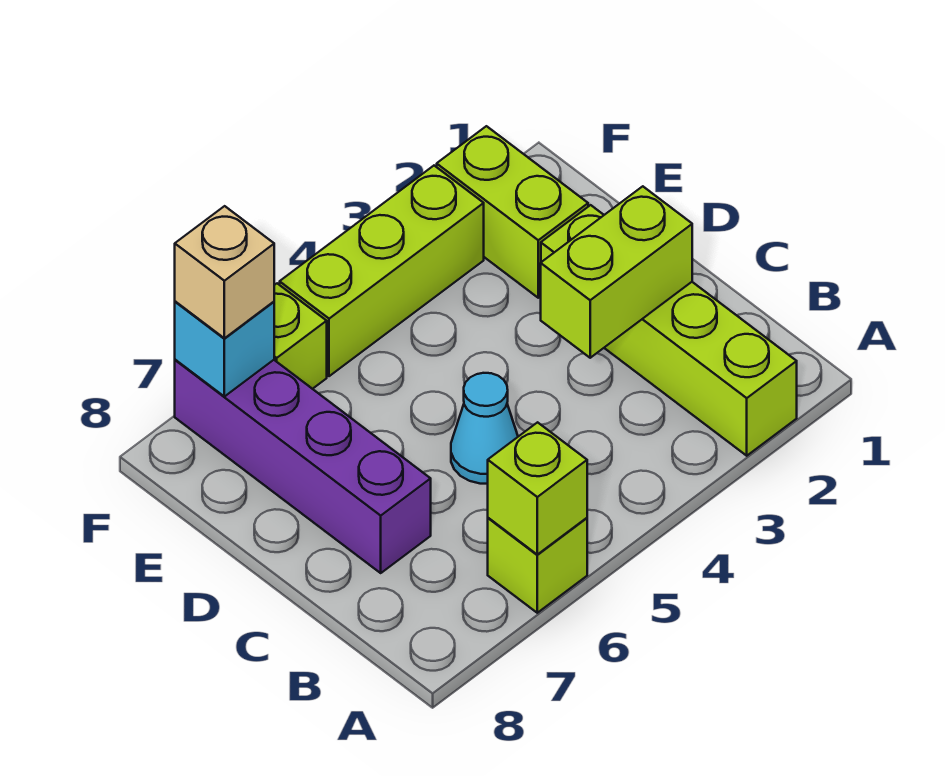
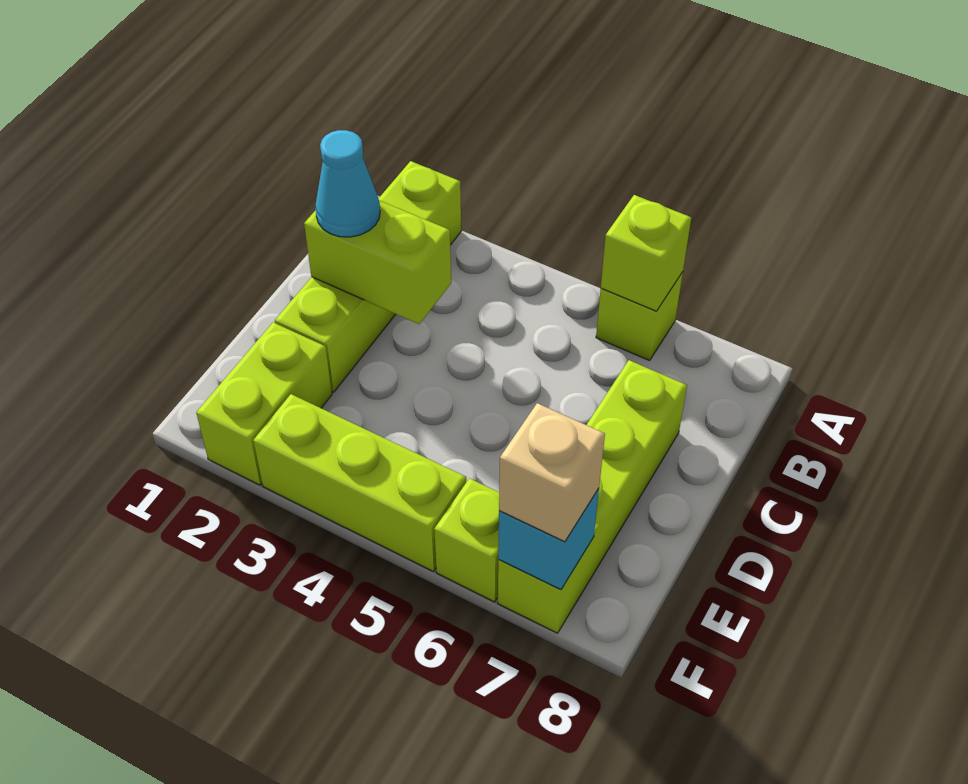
cyan cone C5 level 1 -> cyan cone C2 level 3
purple brick C7:F7 level 1 -> lime brick C7:F7 level 1

